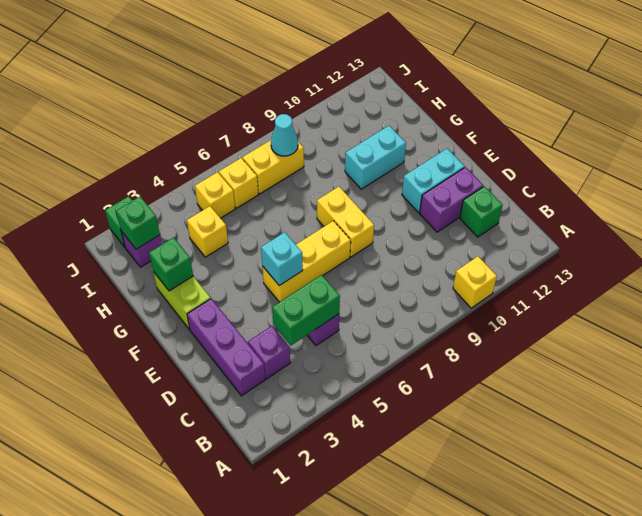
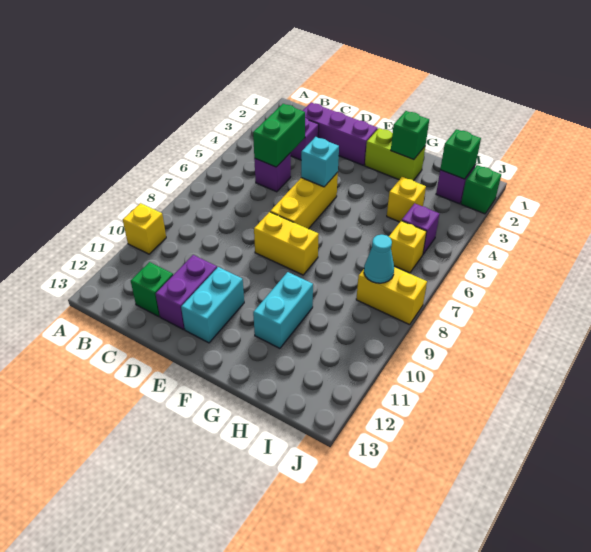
yellow brick I5 level 1 -> purple brick I5 level 1
yellow brick I7:I8 level 1 -> yellow brick I8:J8 level 1

